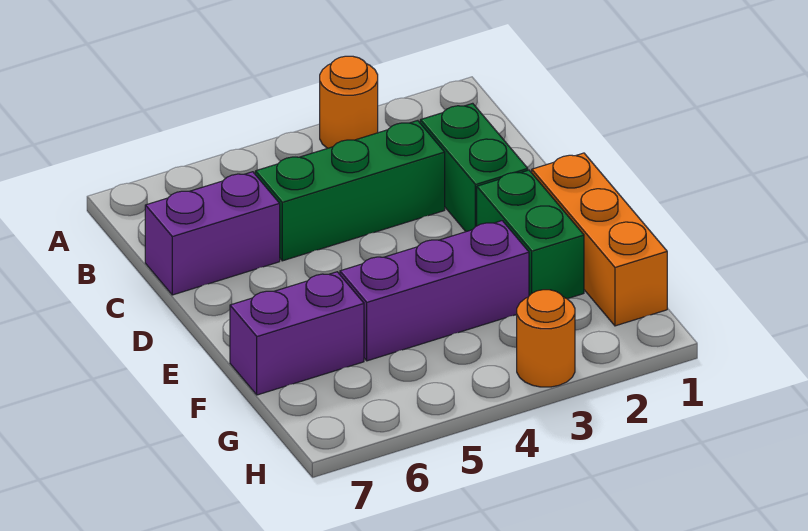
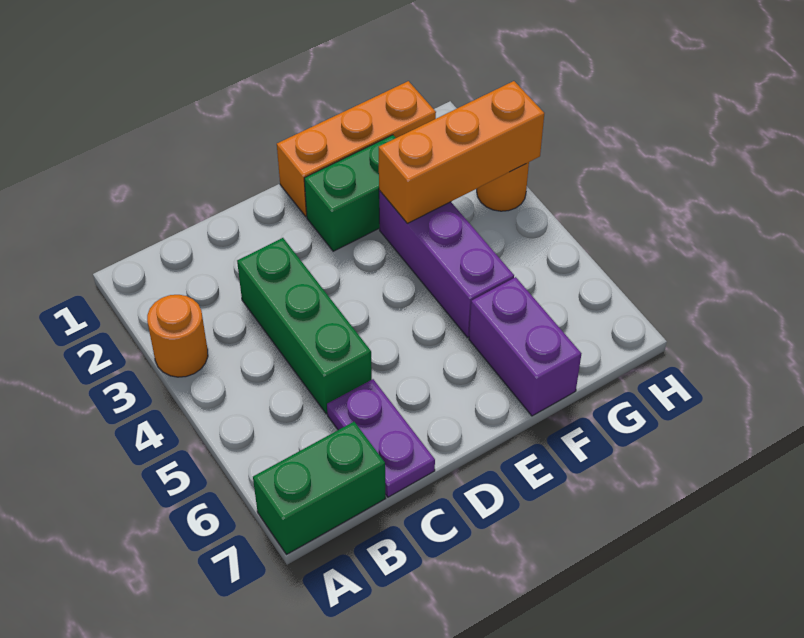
green brick C2:D2 level 1 -> green brick A7:B7 level 1
purple brick C6:C7 level 1 -> purple plate C6:C7 level 1
none -> orange brick F3:H3 level 2

